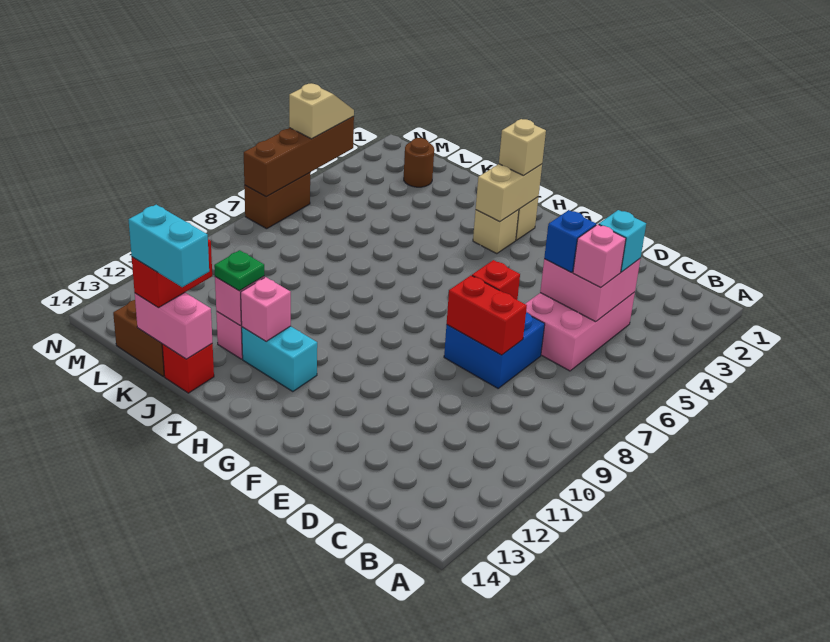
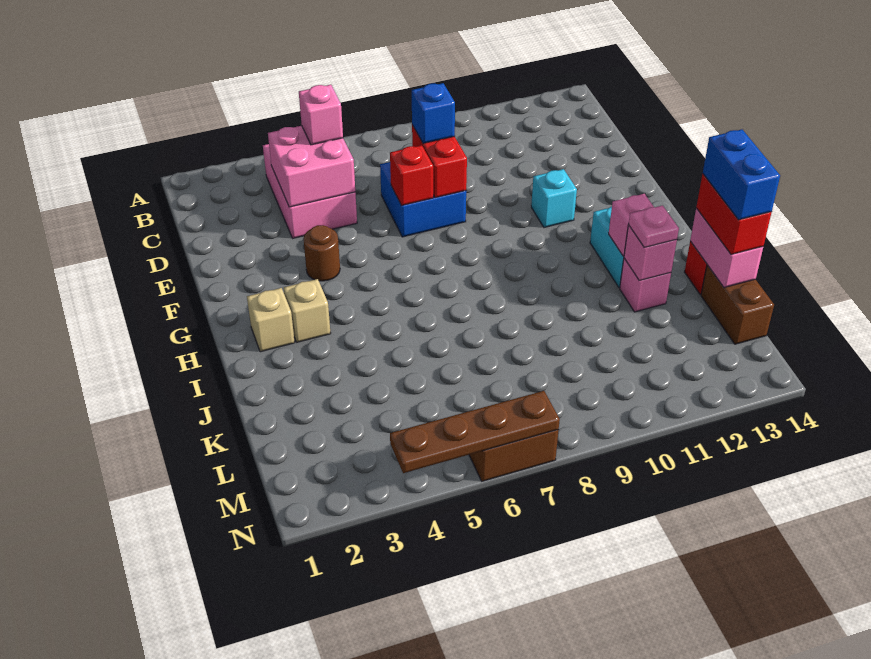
pink brick C4:D6 level 1 -> pink brick B4:D5 level 1
cyan brick C4 level 3 -> cyan brick F11 level 1
blue brick D5 level 3 -> blue brick D8 level 3
tan brick H2:H3 level 2 -> none
tan brick H2 level 3 -> none
green plate J12 level 3 -> pink plate J12 level 3
cyan brick J14:K14 level 4 -> blue brick J14:K14 level 4
red brick K13:K14 level 3 -> red brick J14:K14 level 3
brown round brick L2 level 1 -> brown round brick F4 level 1
brown brick N4:N7 level 2 -> brown plate N4:N7 level 2
tan slope N4:N5 level 3 top 5 -> none

